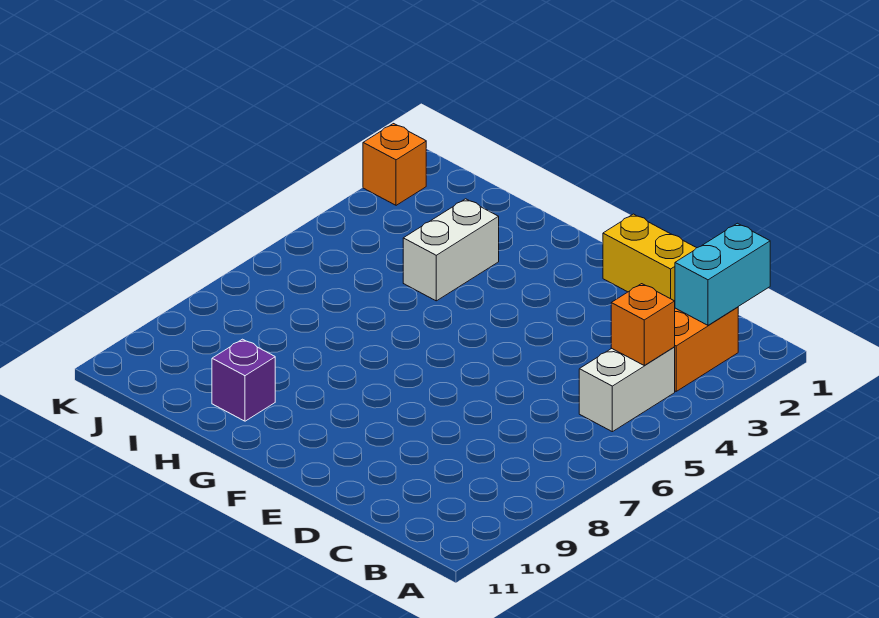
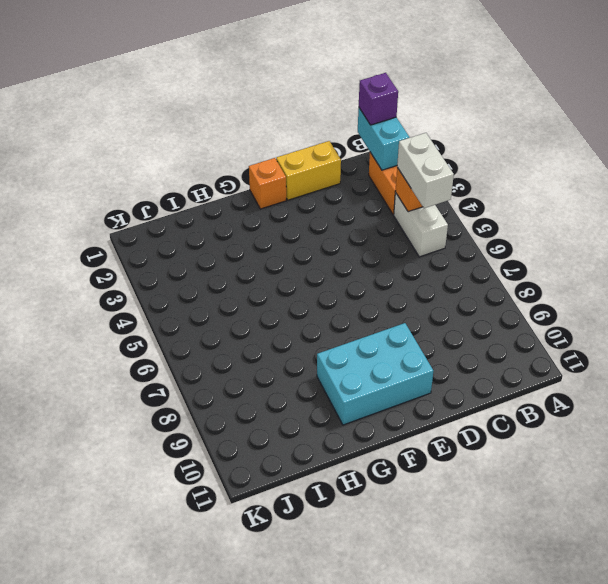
none -> cyan brick E9:G10 level 1
white brick H3:H4 level 1 -> white brick B4:B5 level 3
purple brick H10 level 1 -> purple brick B1 level 3
orange brick K2 level 1 -> orange brick F1 level 1

